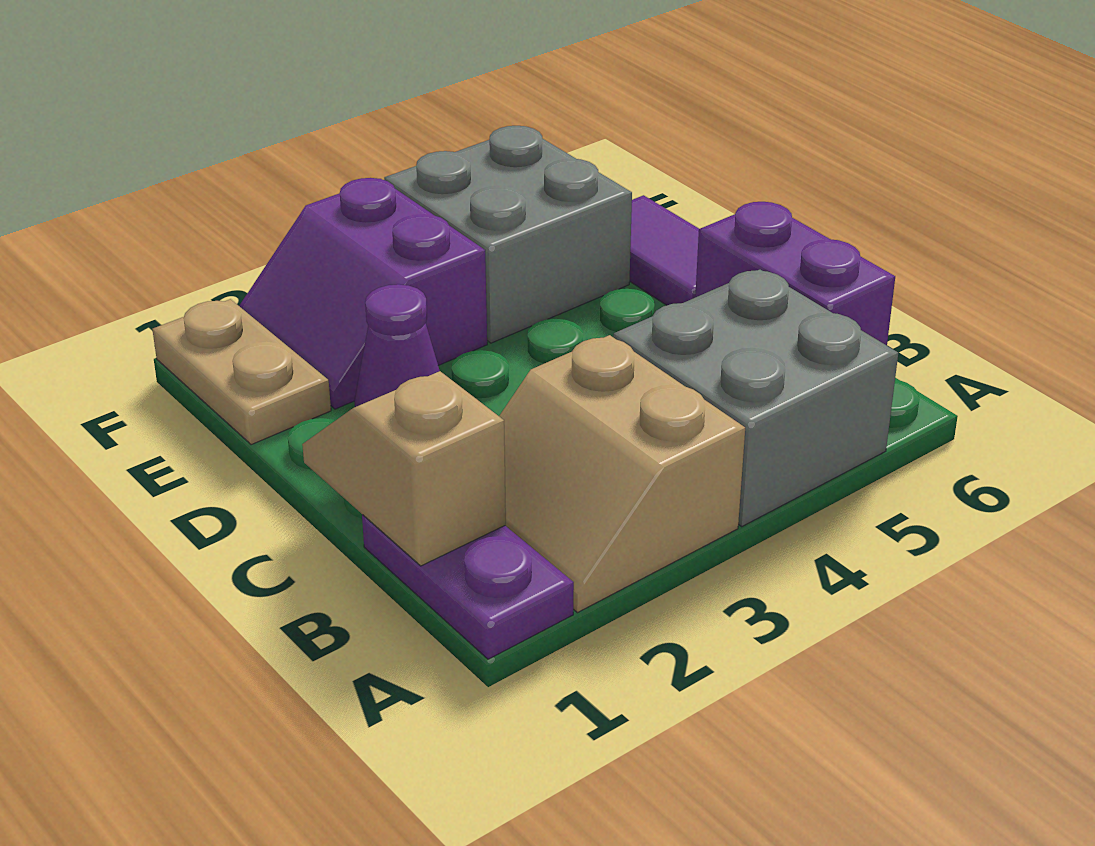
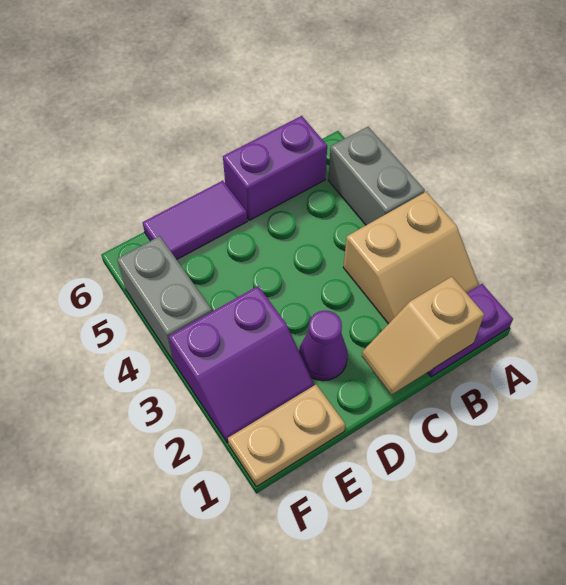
grey brick A4:B5 level 1 -> grey brick A4:A5 level 1
grey brick E4:F5 level 1 -> grey brick F4:F5 level 1

